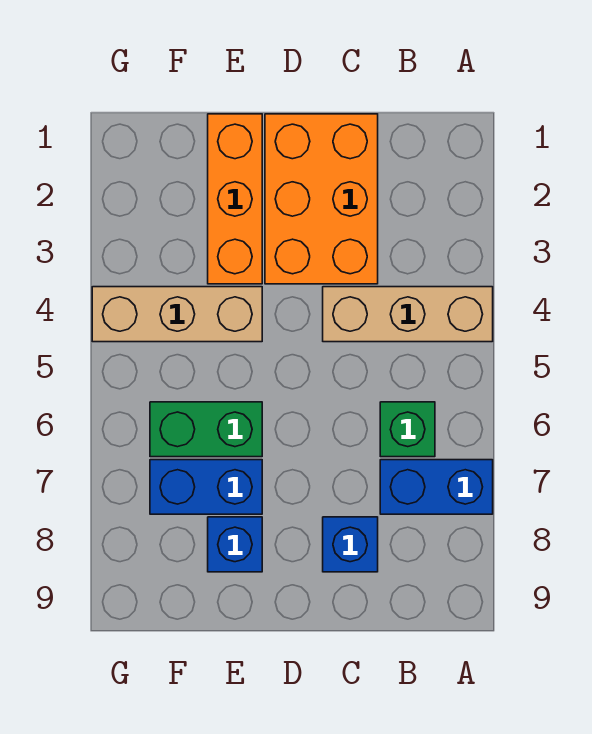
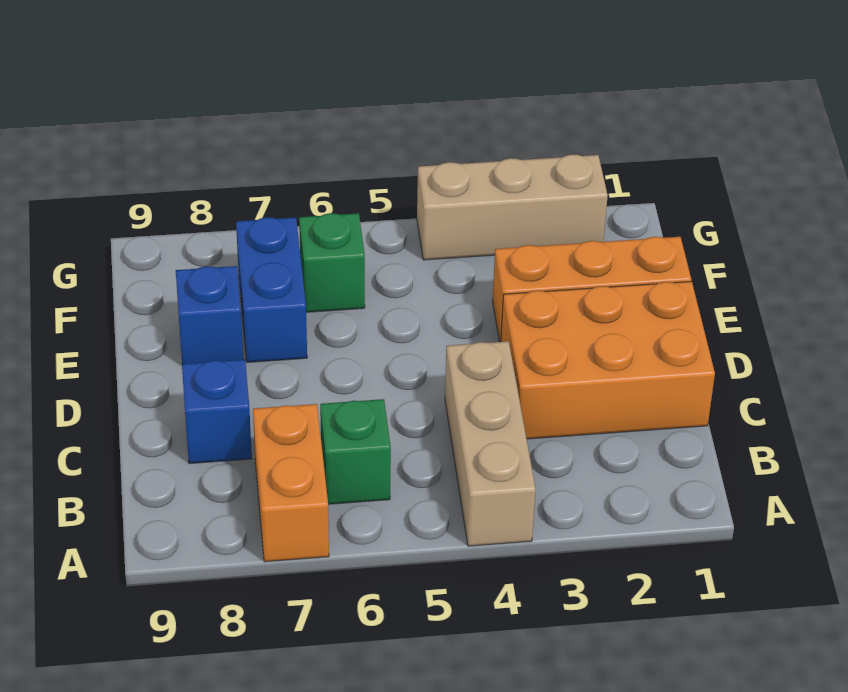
blue brick A7:B7 level 1 -> orange brick A7:B7 level 1
tan brick E4:G4 level 1 -> tan brick G2:G4 level 1
green brick E6:F6 level 1 -> green brick F6 level 1

